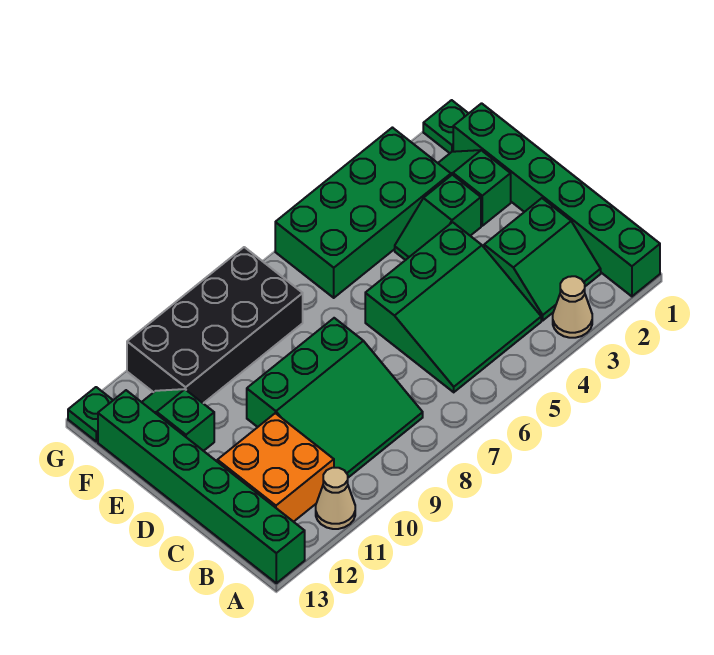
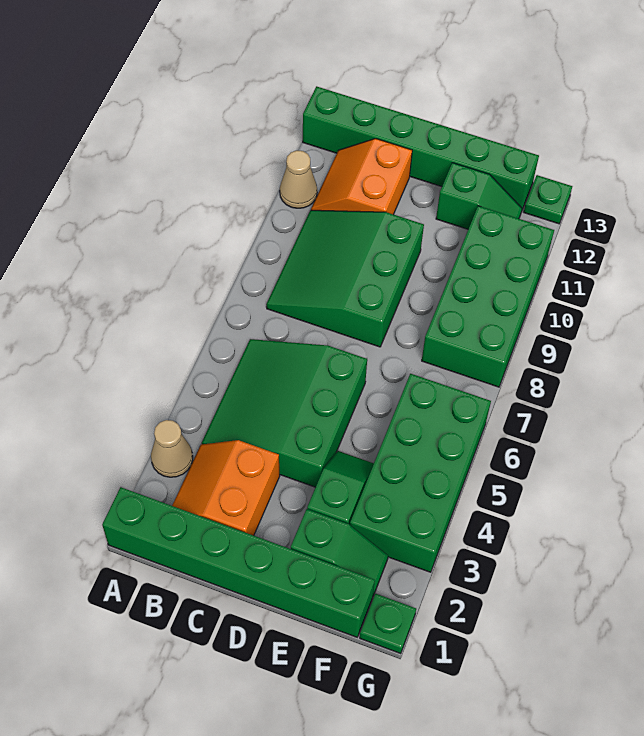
green slope B2:C3 level 1 top C -> orange slope B2:C3 level 1 top C
orange brick B11:C12 level 1 -> orange slope B11:C12 level 1 top C
black brick F8:G11 level 1 -> green brick F8:G11 level 1

